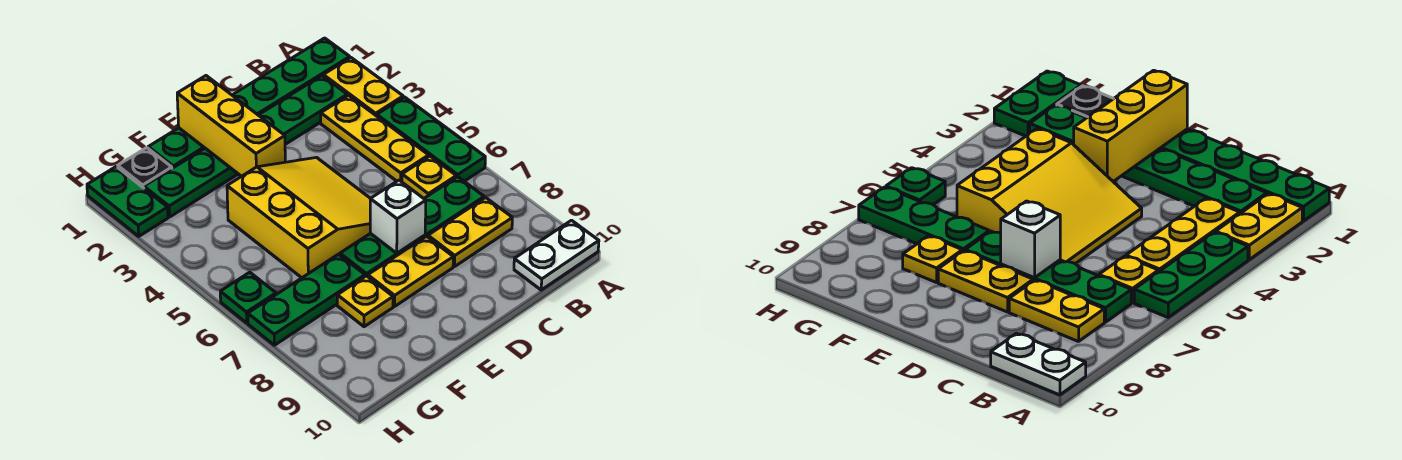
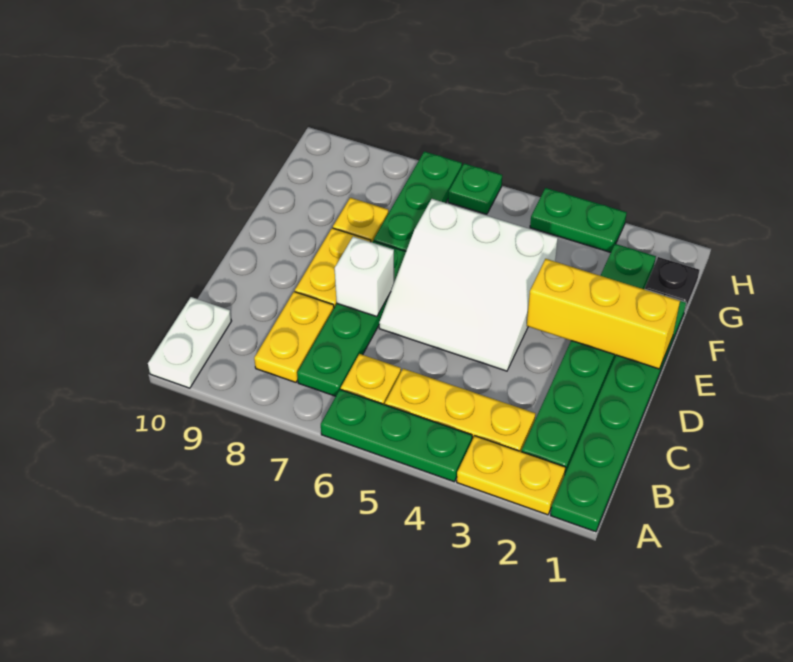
yellow slope D4:F6 level 1 top F -> white slope D4:F6 level 1 top F
green plate H1:H2 level 1 -> green plate H3:H4 level 1

